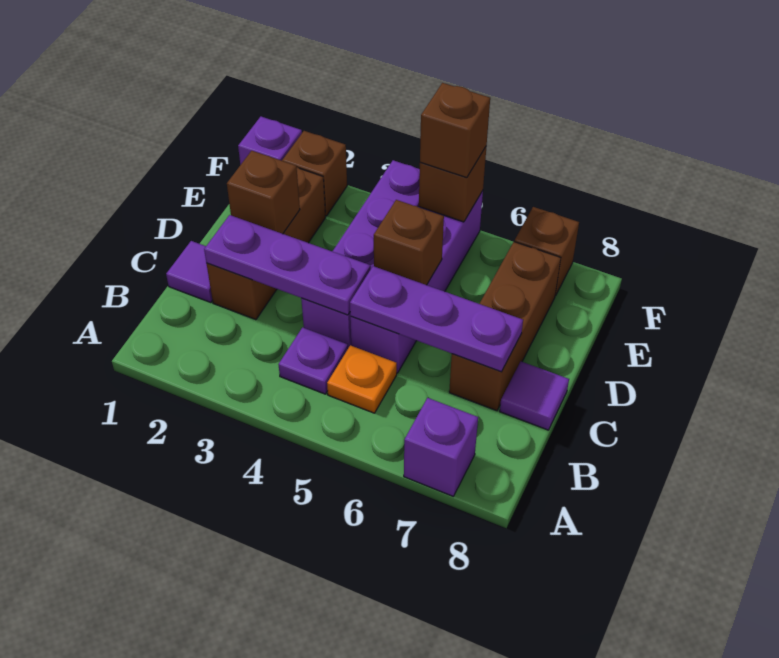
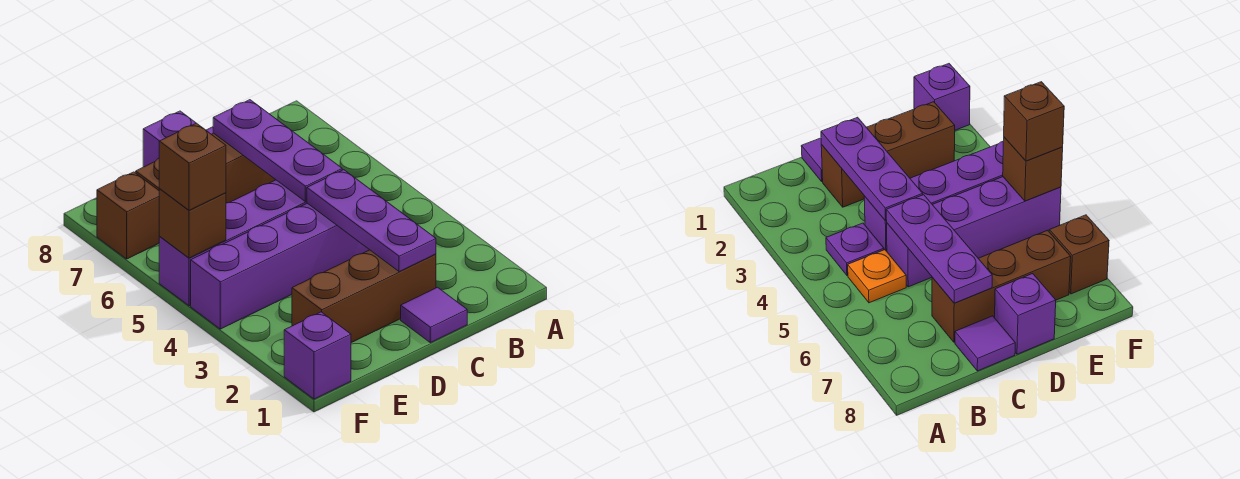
purple brick A7 level 1 -> purple brick D8 level 1
brown brick D2 level 2 -> none
brown brick D5 level 2 -> none
brown brick F2 level 1 -> none

